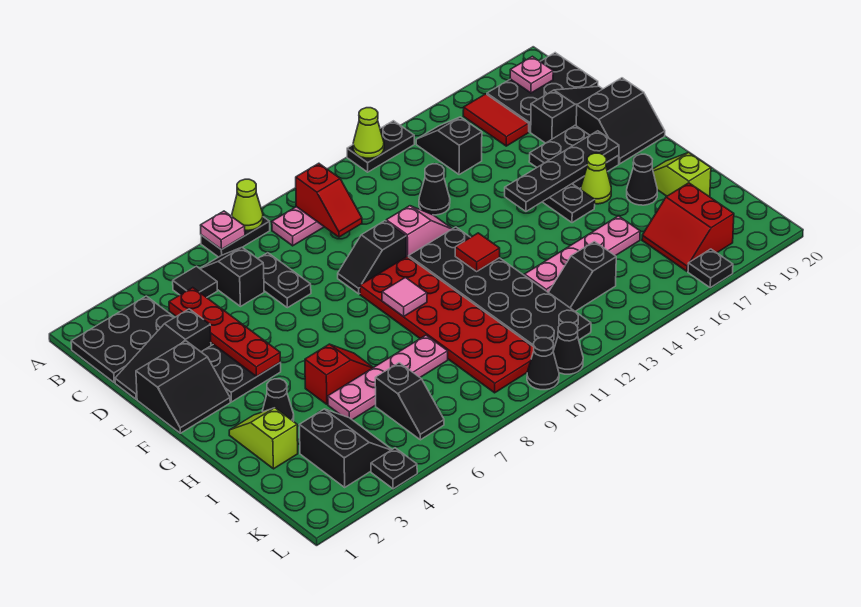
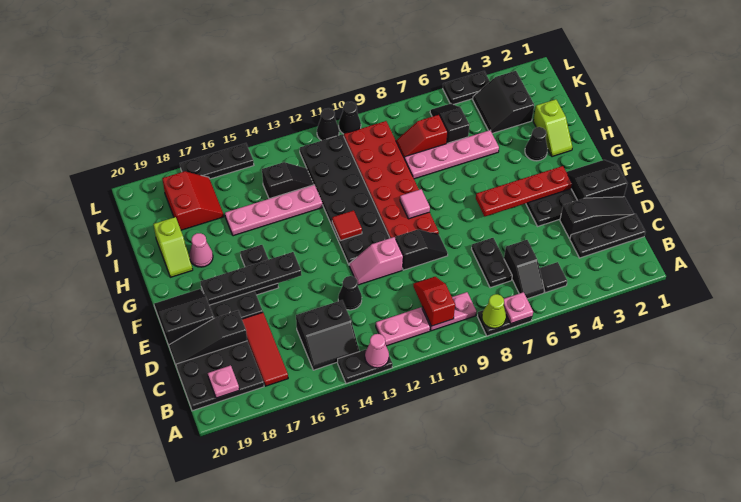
lime cone A13 level 2 -> pink cone A13 level 2
black plate B1:C3 level 1 -> black plate C1:C3 level 1
none -> pink plate B11:B12 level 1
black slope B15:C15 level 1 top C -> black slope B14:C15 level 1 top C
red tile B17:C17 level 1 -> red tile B17:D17 level 1
red plate C4:F4 level 2 -> red plate F3:F6 level 2
lime cone G17 level 1 -> none
red slope H5:H6 level 1 top 5 -> red slope J7:J8 level 1 top 7
black cone H18 level 1 -> pink cone H18 level 1
black plate L4 level 1 -> black plate L4:L5 level 1
black plate L17 level 1 -> black plate L15:L17 level 1

